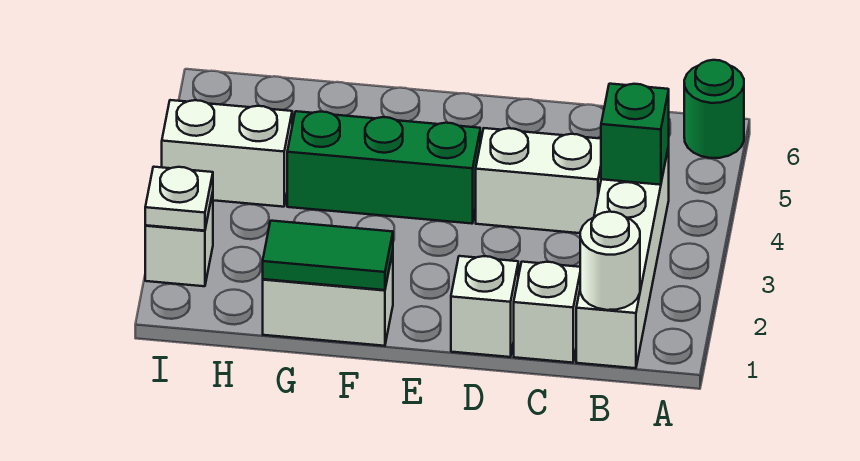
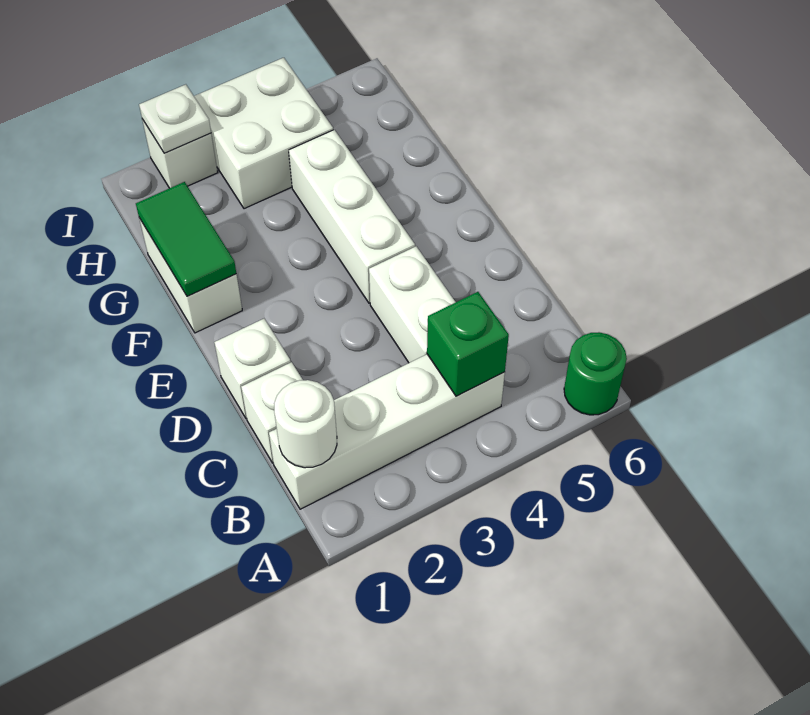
green brick E4:G4 level 1 -> white brick E4:G4 level 1
white brick H4:I4 level 1 -> white brick H3:I4 level 1

